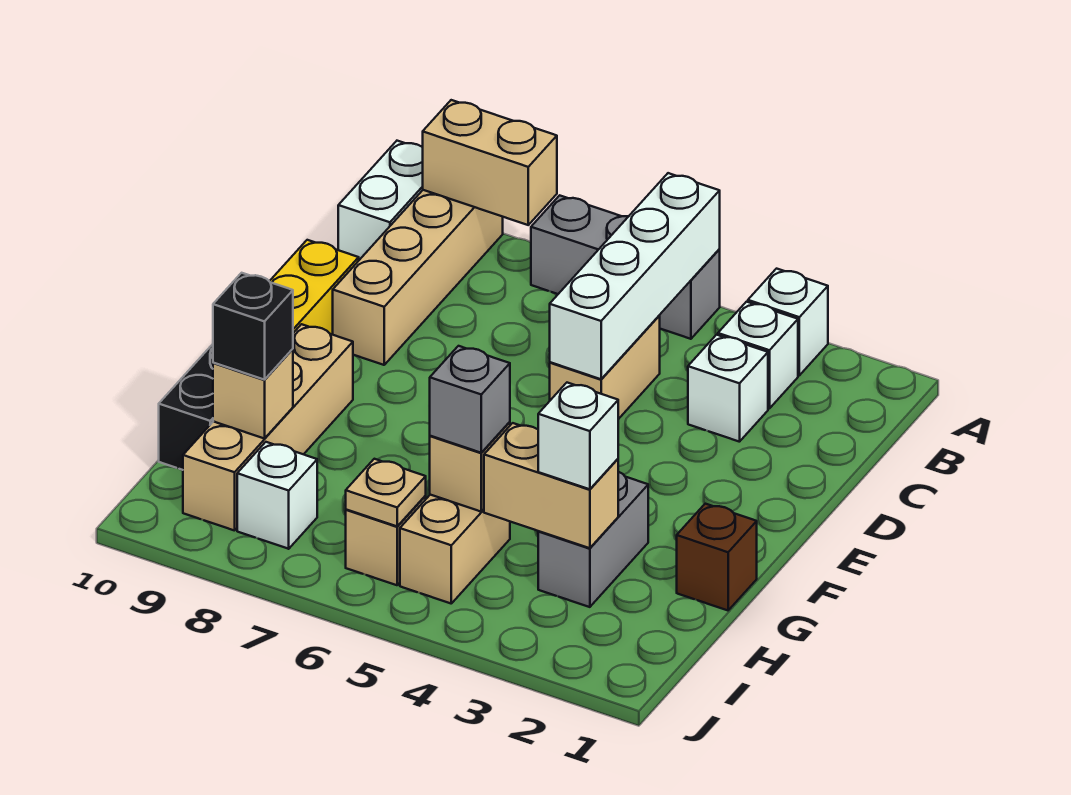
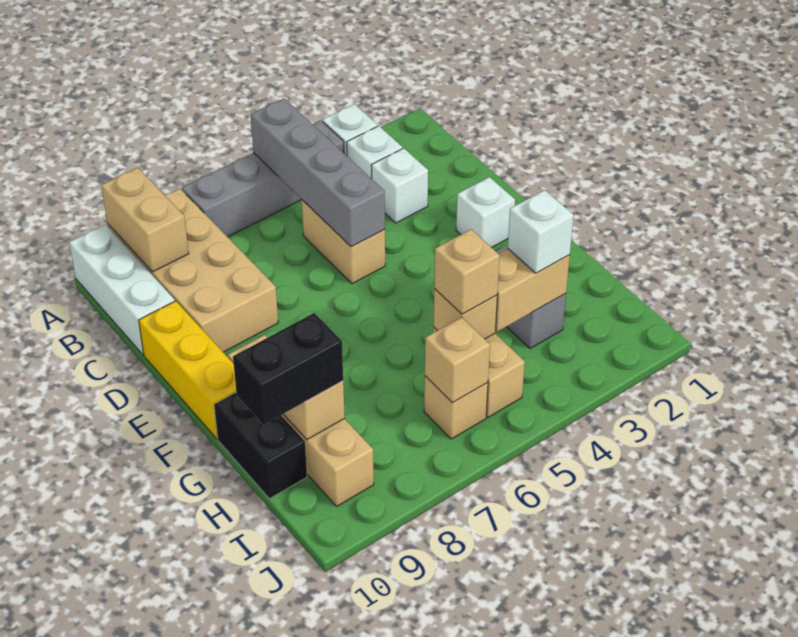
grey brick A5:A7 level 1 -> grey brick A4:A7 level 1
white brick A5:D5 level 2 -> grey brick A5:D5 level 2
tan brick A8:A9 level 2 -> tan brick A9:B9 level 2
tan brick A9:D9 level 1 -> tan brick A8:D9 level 1
white brick A10:B10 level 1 -> white brick A10:C10 level 1
brown brick G1 level 1 -> none
grey brick H5 level 3 -> tan brick H5 level 3
black brick H9 level 3 -> black brick H9:H10 level 3
tan plate I6 level 2 -> tan brick I6 level 2
white brick I8 level 1 -> white brick E2 level 1

